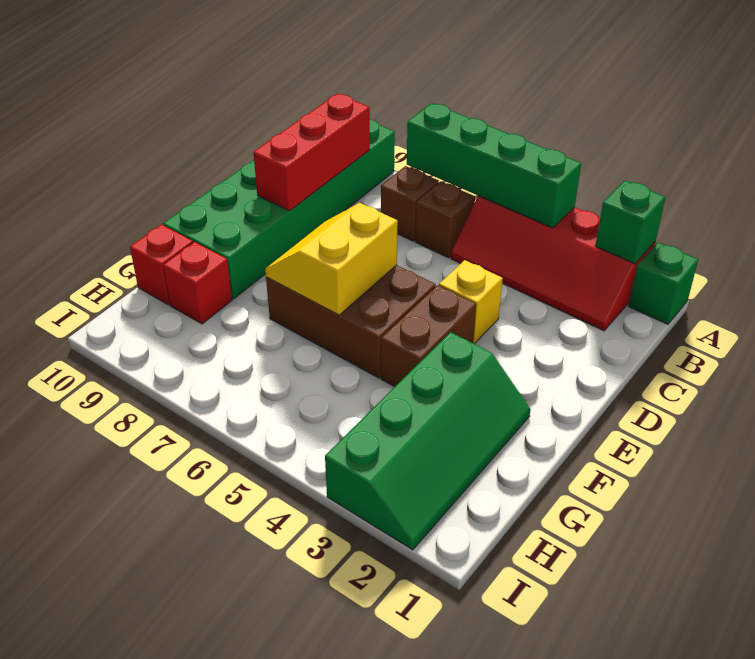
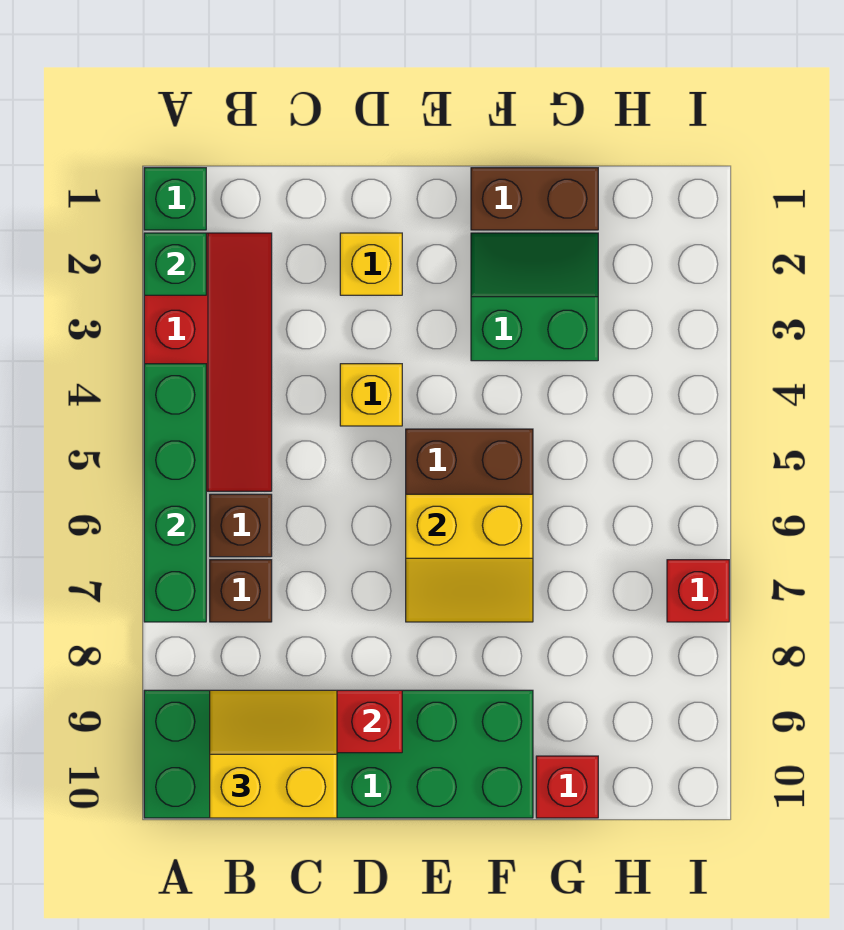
none -> yellow slope B9:C10 level 3 top 10
none -> yellow brick D2 level 1
brown brick E4:F4 level 1 -> brown brick F1:G1 level 1
green slope F2:I3 level 1 top 3 -> green slope F2:G3 level 1 top 3
red brick G9 level 1 -> red brick I7 level 1

